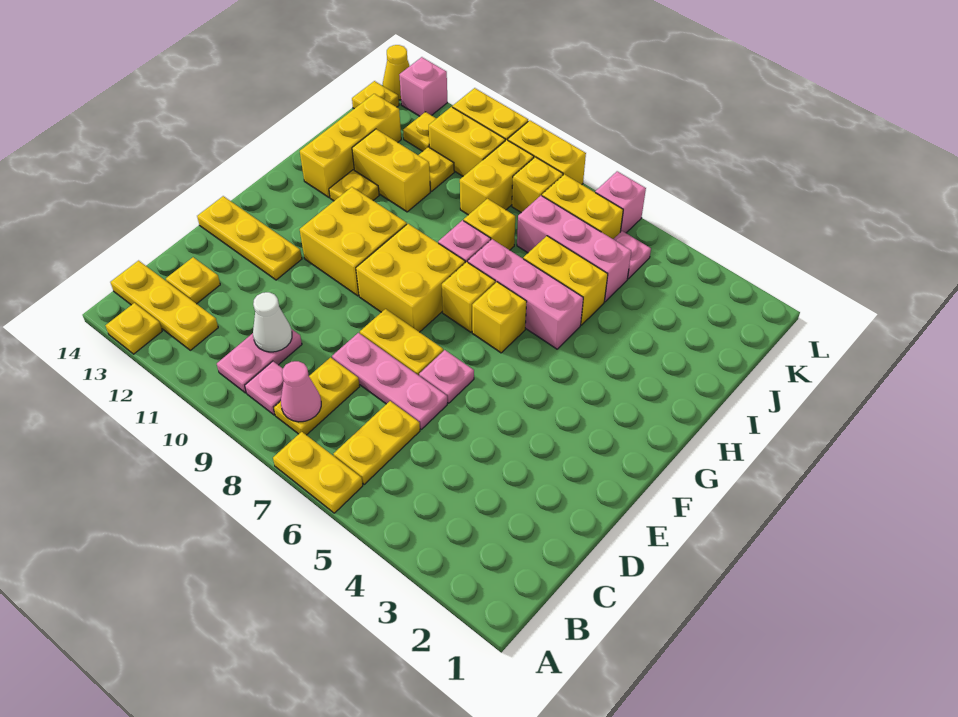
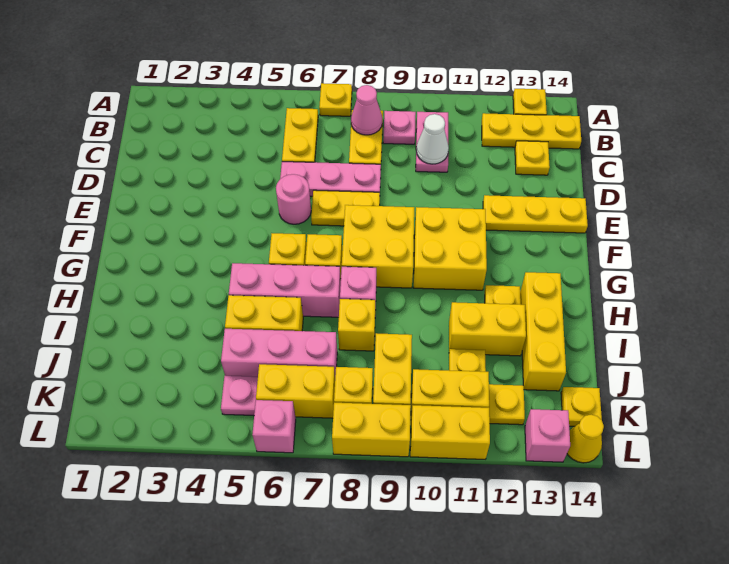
yellow plate A6:A7 level 1 -> yellow plate A7 level 1
pink plate E6 level 1 -> pink round brick E6 level 1

